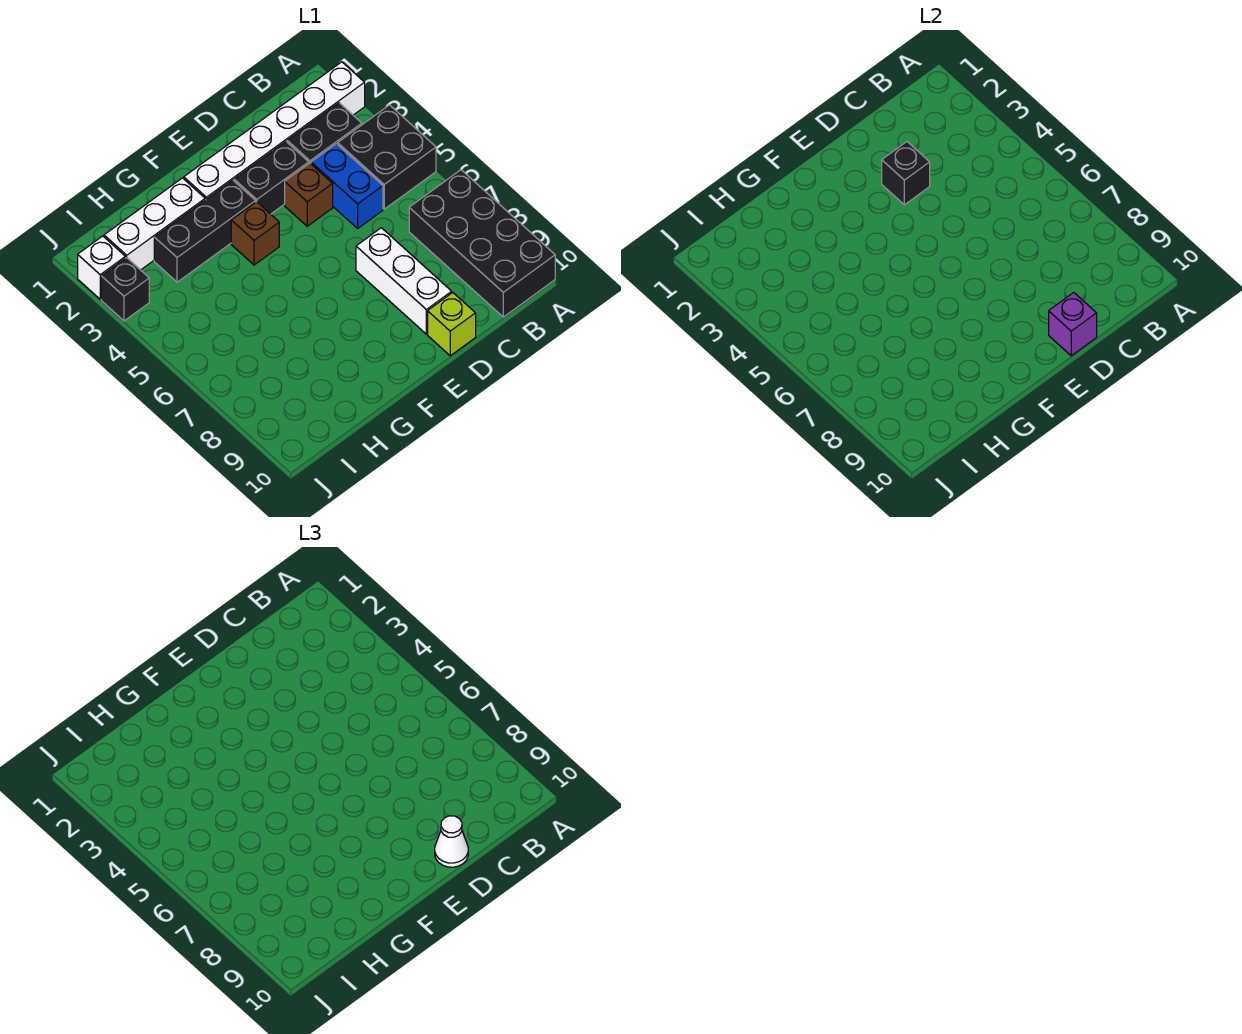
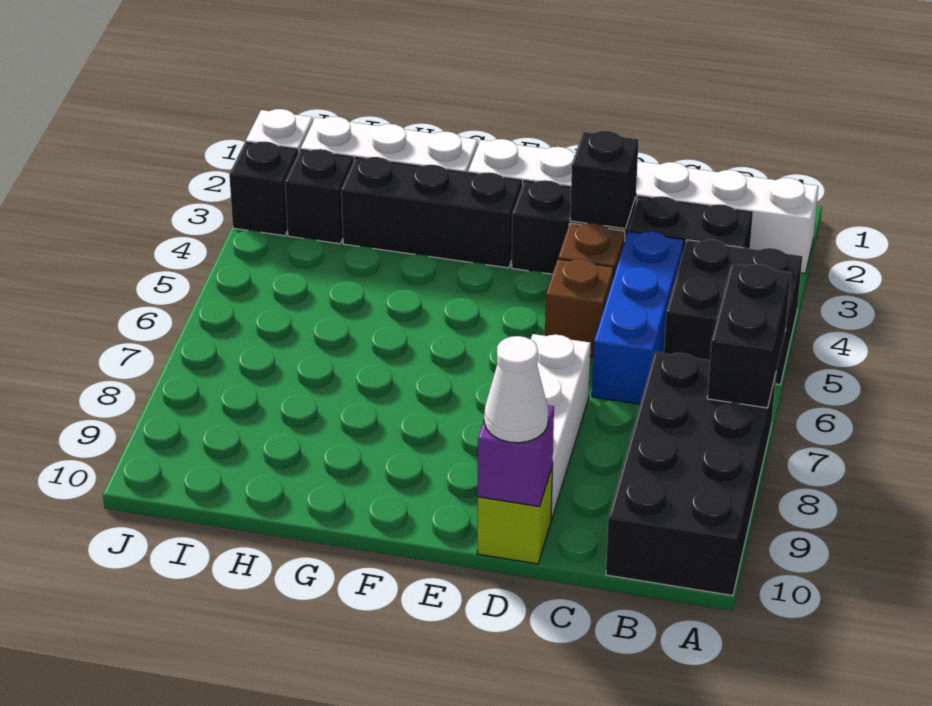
none -> black brick A6:A7 level 2
blue brick C4:C5 level 1 -> blue brick C4:C6 level 1
brown brick F4 level 1 -> brown brick D5 level 1
none -> black brick I3 level 1

